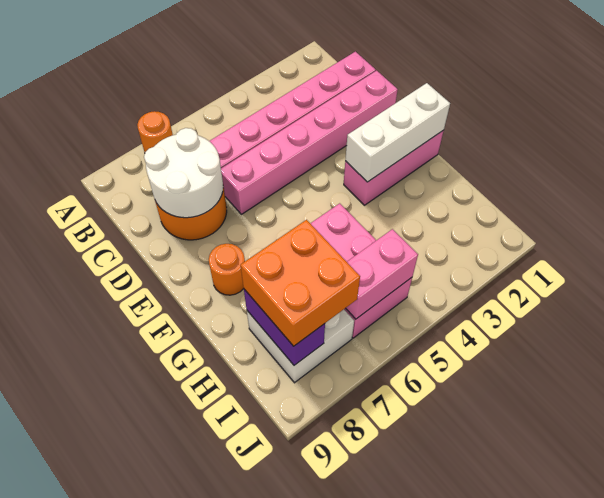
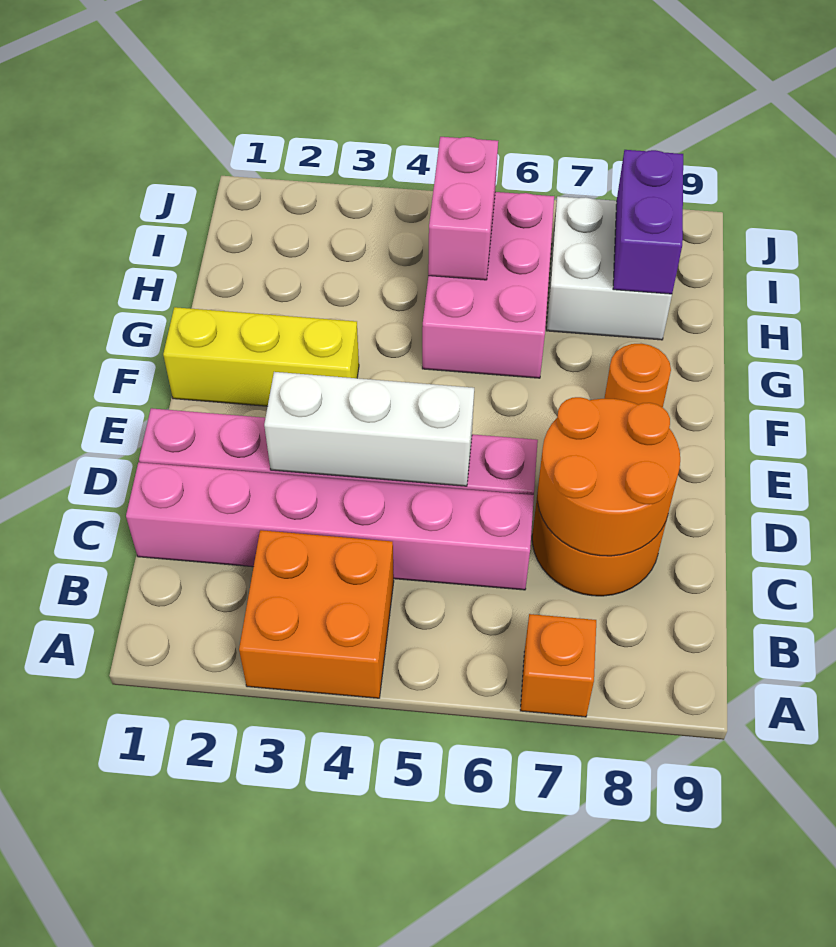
orange round brick A7 level 1 -> orange brick A7 level 1
white round brick C7:D8 level 2 -> orange round brick C7:D8 level 2
pink brick F1:F3 level 1 -> yellow brick F1:F3 level 1
white brick F1:F3 level 2 -> white brick D3:D5 level 2
orange brick H7:I8 level 3 -> orange brick A3:B4 level 1
pink brick I5:I6 level 2 -> pink brick H5:I5 level 2

